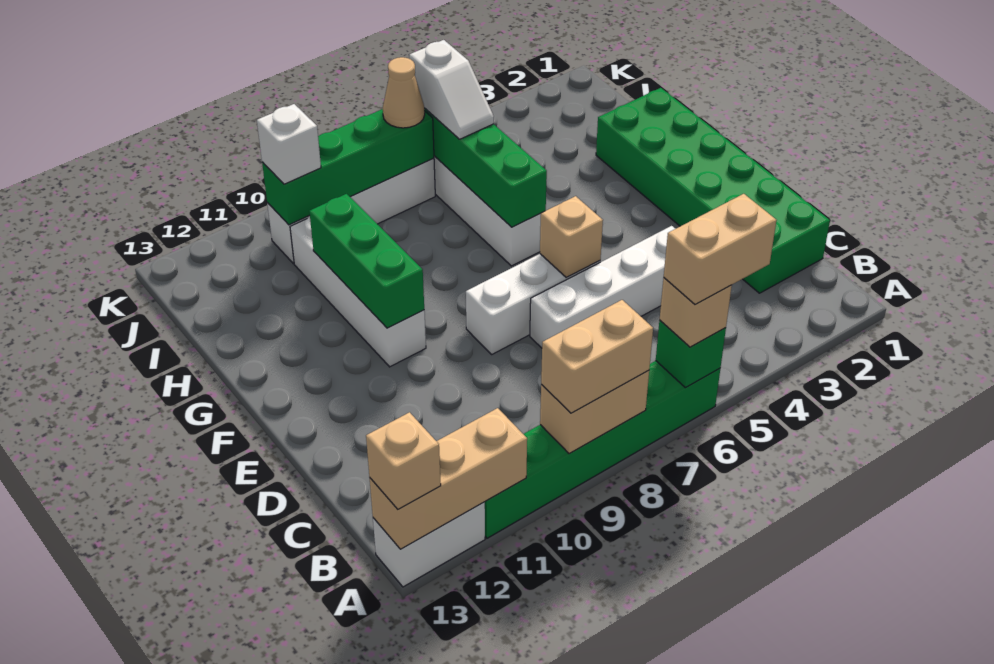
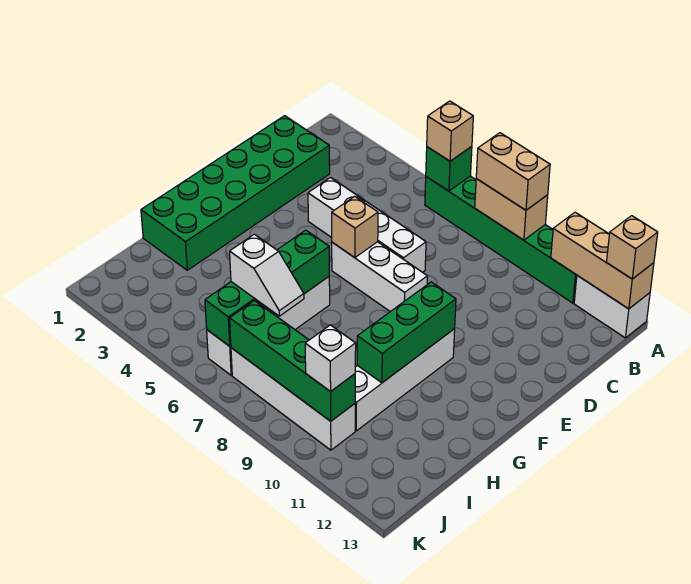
tan brick A5:A6 level 4 -> none
white slope I6:J6 level 3 top J -> white slope I6:I7 level 3 top 6
tan cone J7 level 3 -> none

